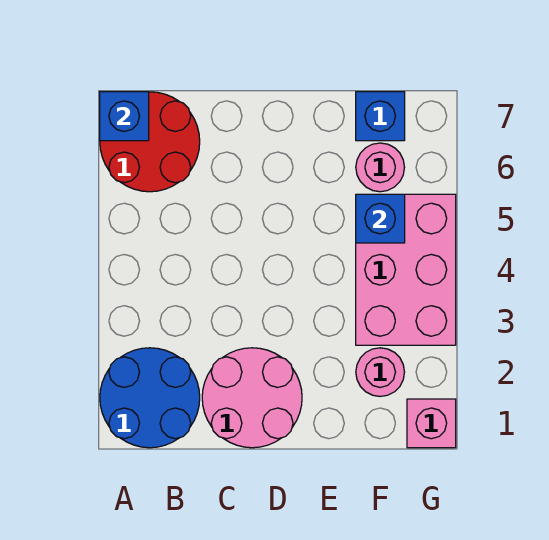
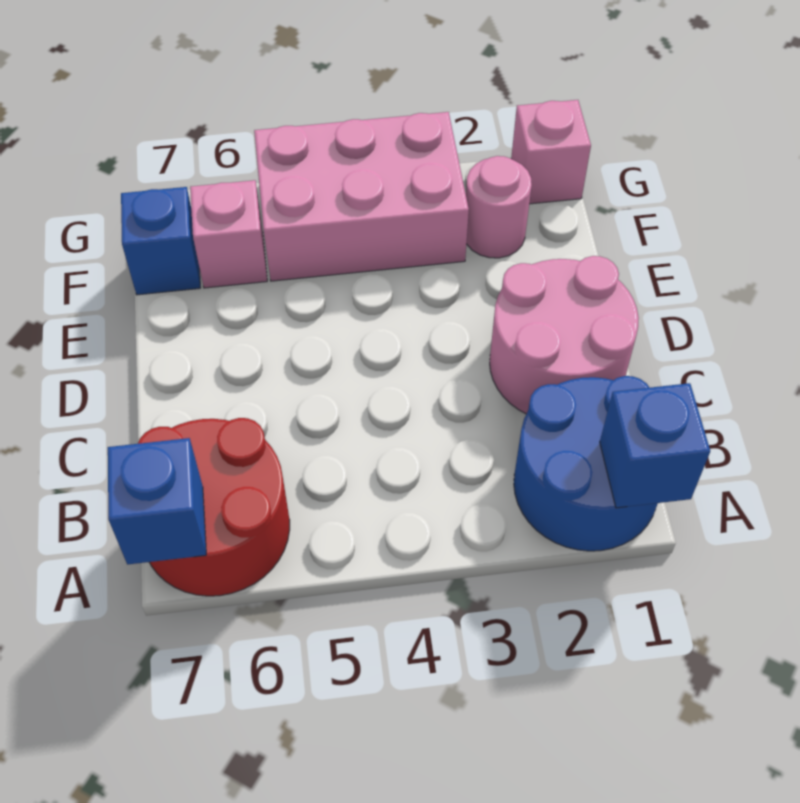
blue brick F5 level 2 -> blue brick A1 level 2
pink round brick F6 level 1 -> pink brick F6 level 1

